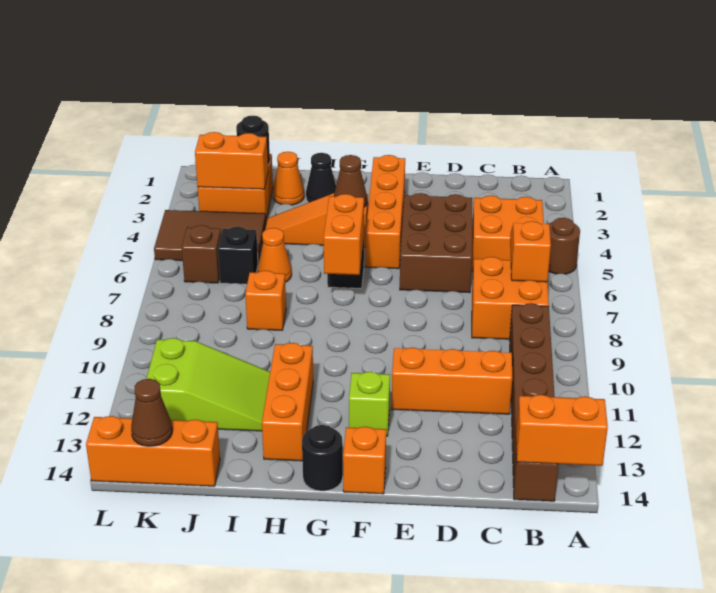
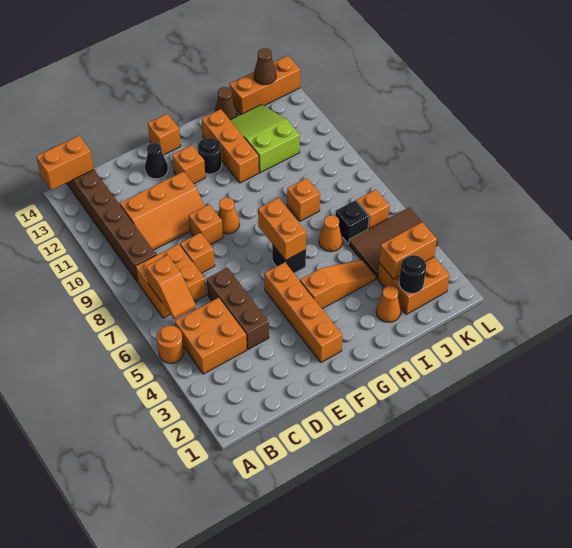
brown round brick A5 level 1 -> orange round brick A5 level 1
brown brick D4:E6 level 1 -> brown brick D4:D6 level 1
none -> orange brick D8 level 1
none -> orange brick E9 level 1
none -> orange cone F9 level 1
lime brick F12 level 1 -> orange brick F12 level 1
brown cone G4 level 2 -> brown cone I14 level 1
black round brick G14 level 1 -> black round brick G12 level 1
black cone H2 level 1 -> black cone E13 level 1
lime slope I11:K12 level 1 top K -> lime slope I11:J13 level 1 top 11
brown brick K6 level 1 -> orange brick K6 level 1

